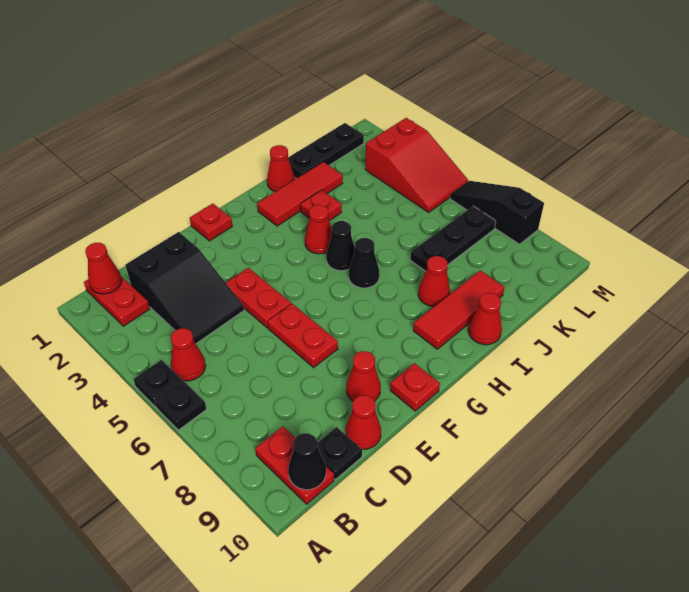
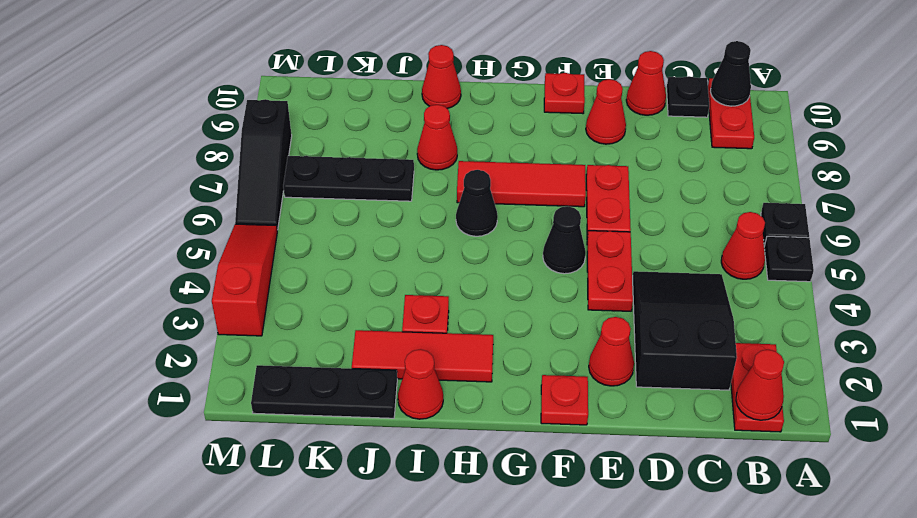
red cone H4 level 1 -> red cone E2 level 1
black cone H5 level 1 -> black cone F5 level 1
red tile H9:J9 level 1 -> red tile F7:H7 level 1
red slope L3:M5 level 1 top 3 -> red slope M3:M5 level 1 top 3

